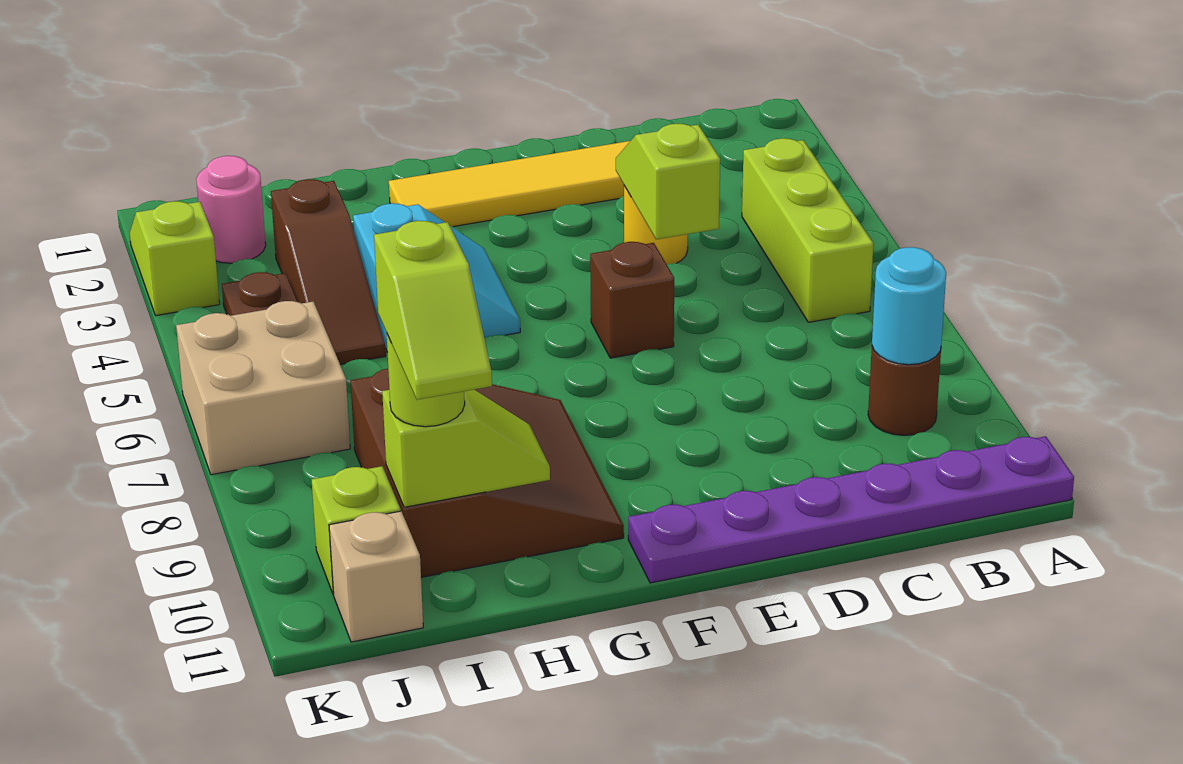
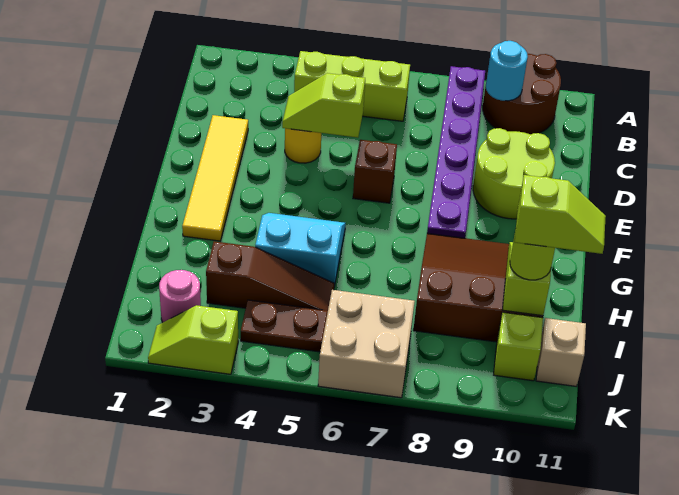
purple plate A11:F11 level 1 -> purple plate A8:F8 level 1
brown round brick B9 level 1 -> brown round brick A9:B10 level 1
none -> lime round brick D9:E10 level 1

